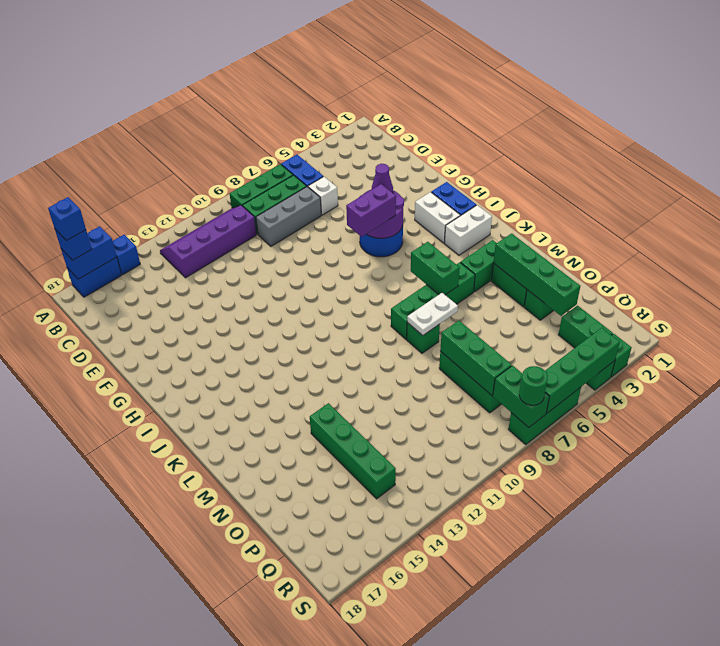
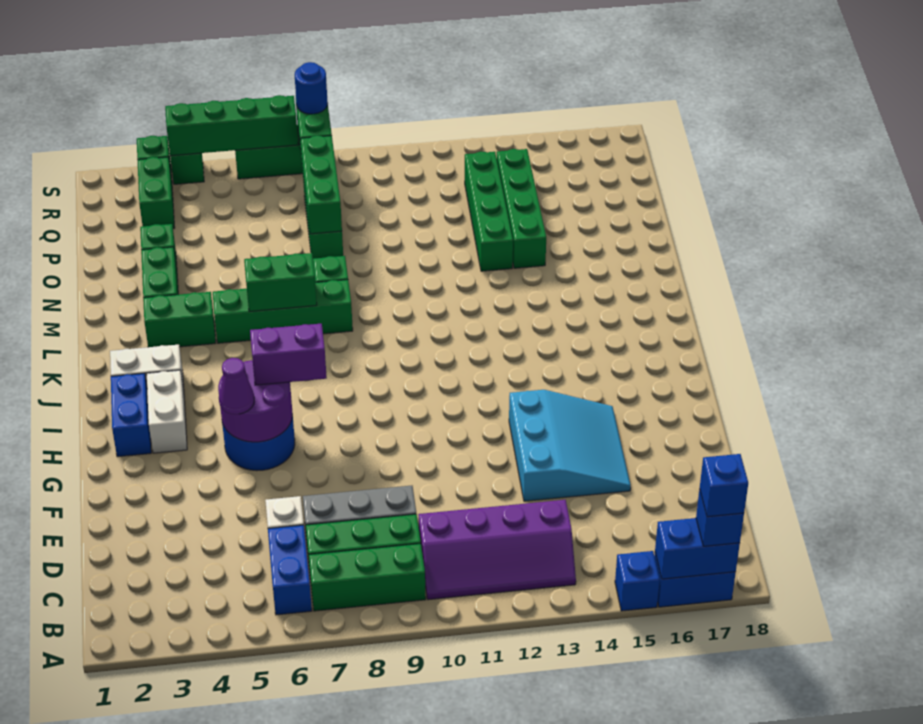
none -> cyan slope E13:G15 level 1 top 13
green brick K6:L6 level 2 -> green brick L6:L7 level 2
green brick M3:P3 level 2 -> green brick N13:Q13 level 1
white plate M7:M8 level 2 -> none
green round brick S8 level 3 -> blue round brick S8 level 3

